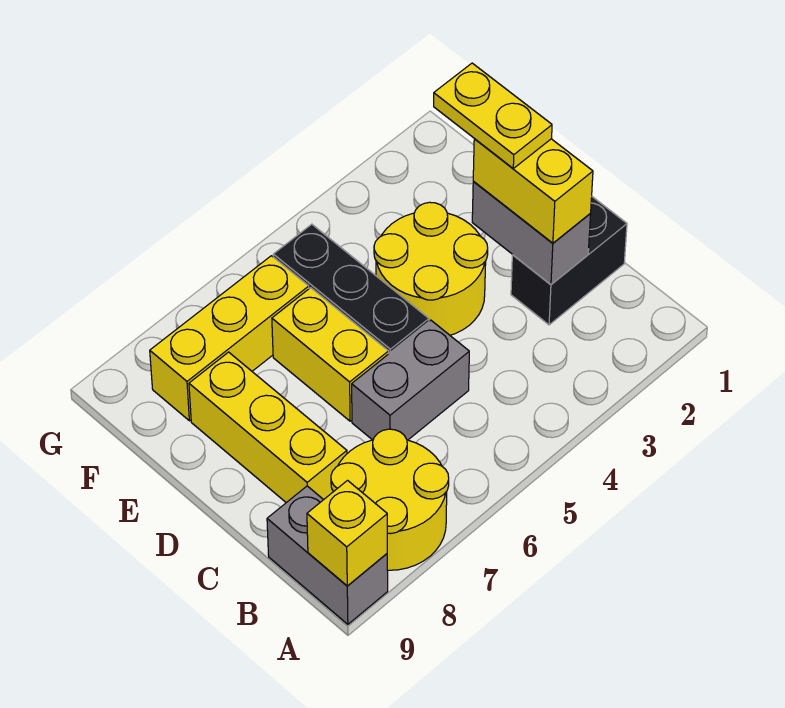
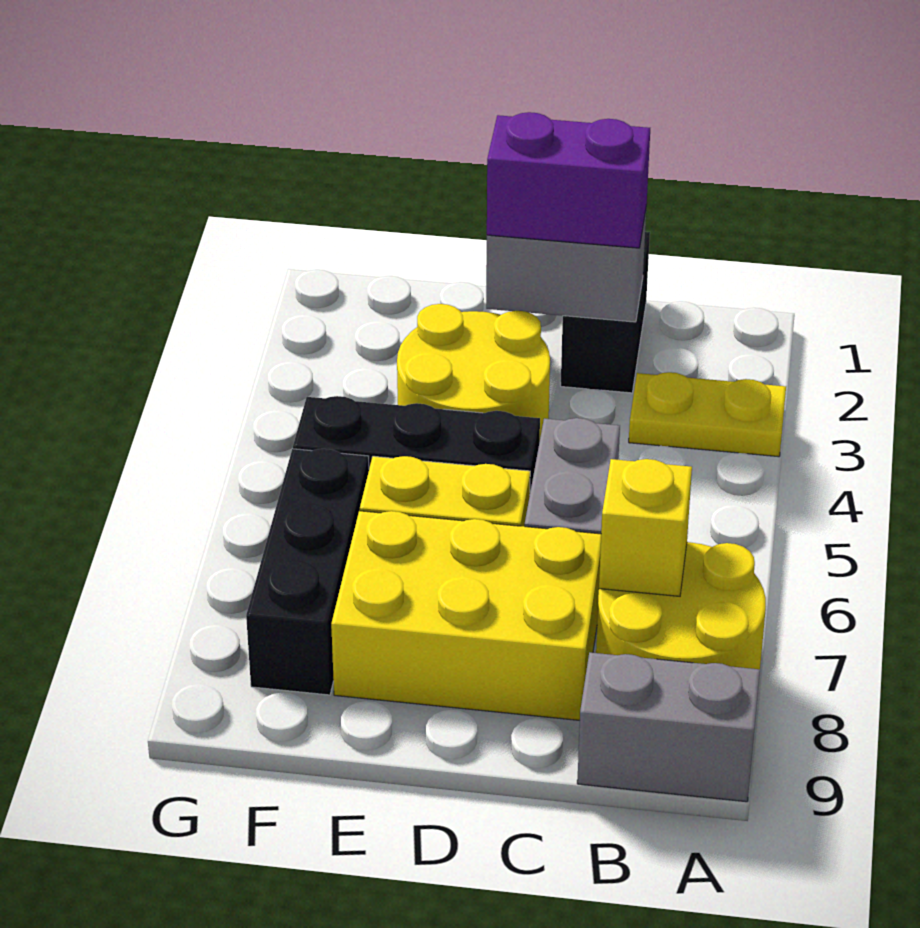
yellow brick A9 level 2 -> yellow brick B7 level 2
yellow brick C2:D2 level 3 -> purple brick C2:D2 level 3
yellow brick C8:E8 level 1 -> yellow brick C7:E8 level 1
yellow plate D2:E2 level 4 -> yellow plate A3:B3 level 1
yellow brick F6:F8 level 1 -> black brick F6:F8 level 1

